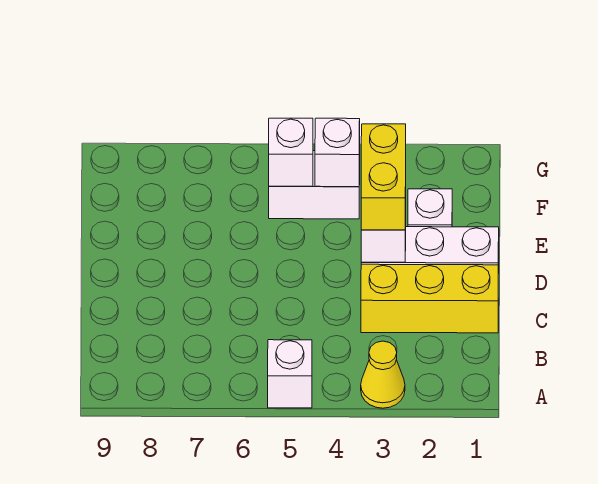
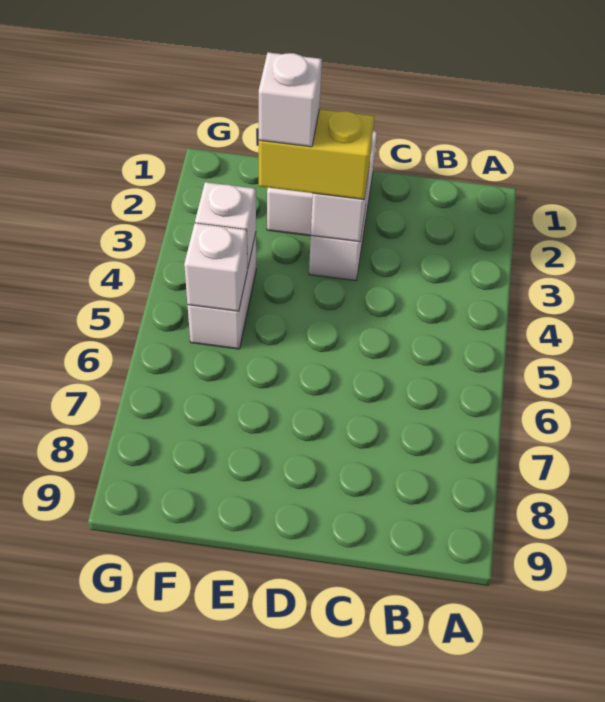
yellow cone A3 level 1 -> none
white brick A5 level 1 -> white brick E3 level 4
yellow brick C1:C3 level 1 -> none

